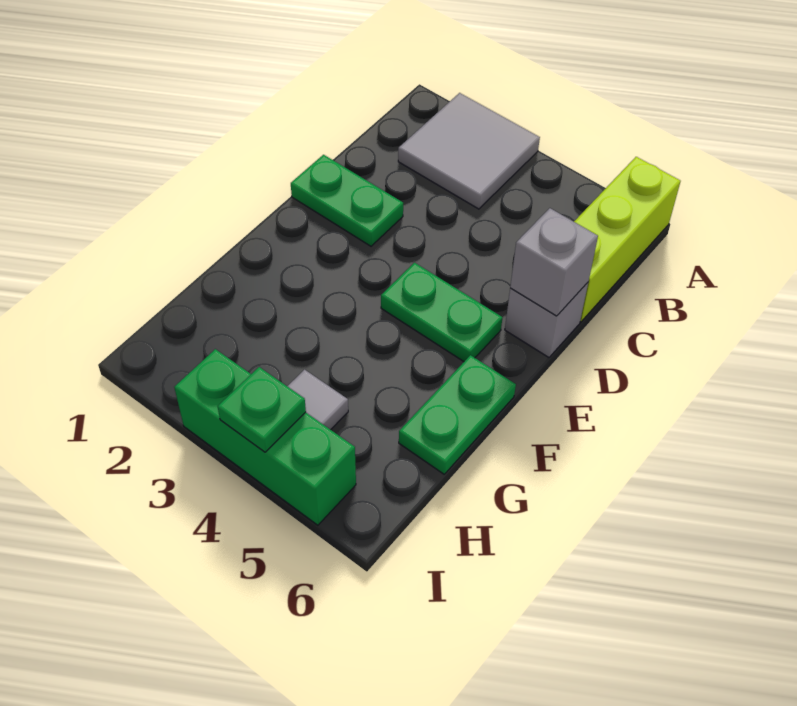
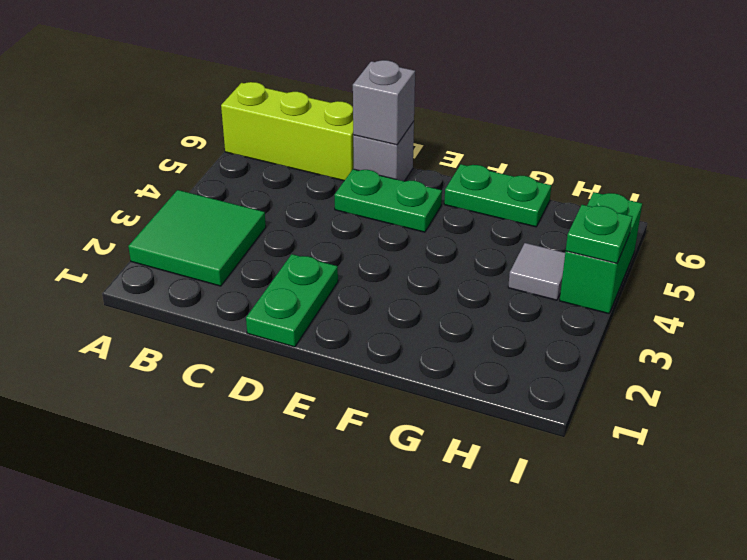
grey tile A2:B3 level 1 -> green tile A2:B3 level 1
green plate E4:E5 level 1 -> green plate D5:E5 level 1
green brick I3:I5 level 1 -> green brick I4:I5 level 1

